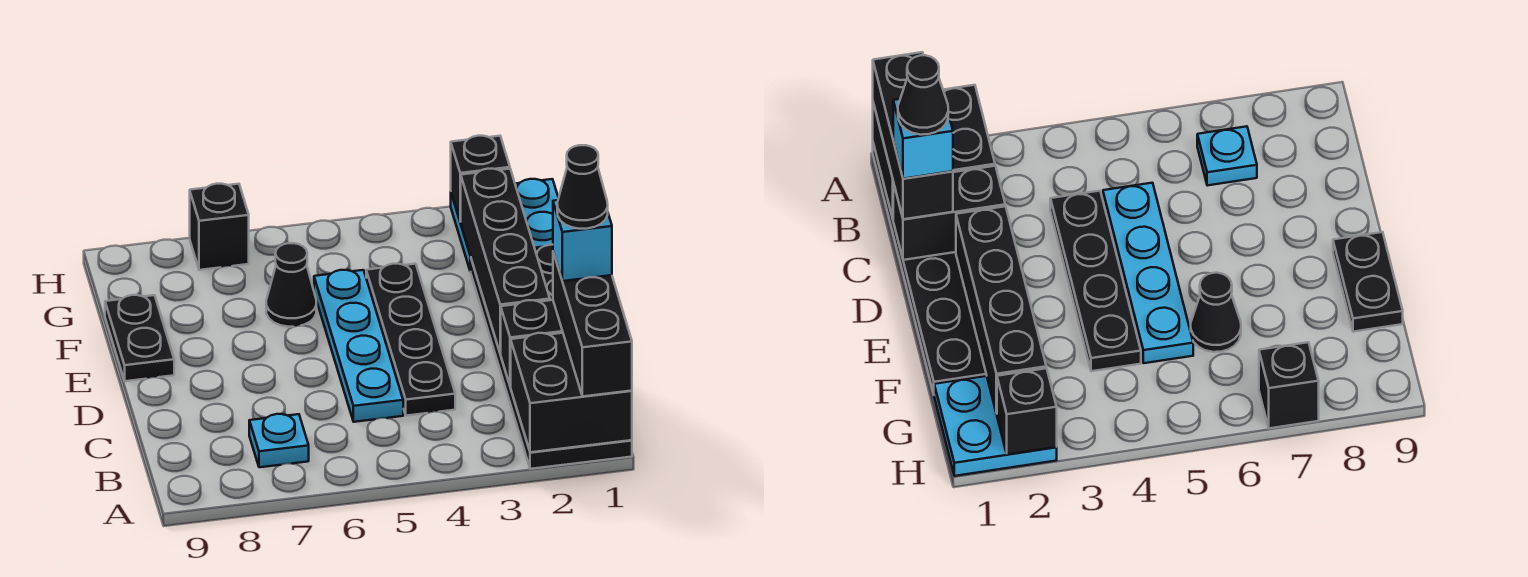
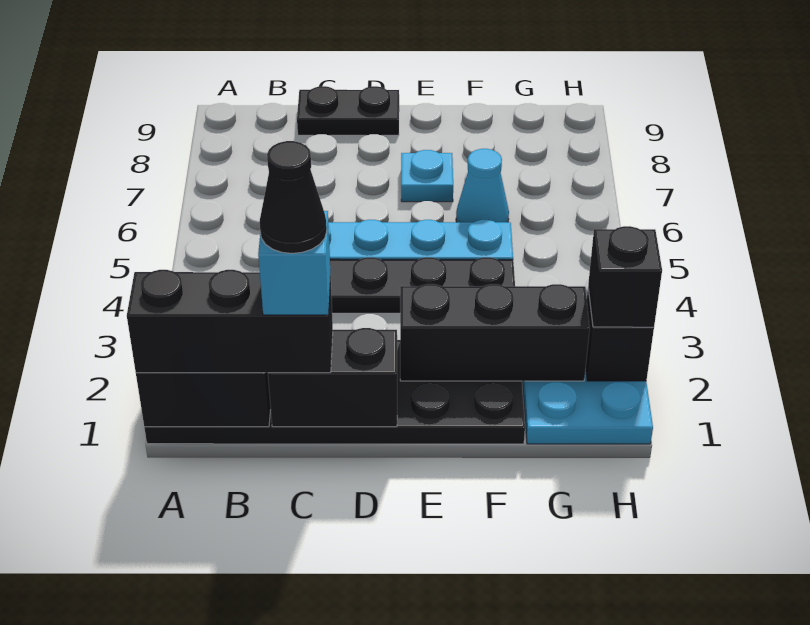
cyan plate B7 level 1 -> cyan plate E7 level 1
black brick C1:C2 level 2 -> black brick C1:D1 level 2
black brick D2:G2 level 2 -> black brick E2:G2 level 2
black plate E9:F9 level 1 -> black plate C9:D9 level 1
black cone F6 level 1 -> cyan cone F6 level 1
black brick H7 level 1 -> black brick H2 level 3

